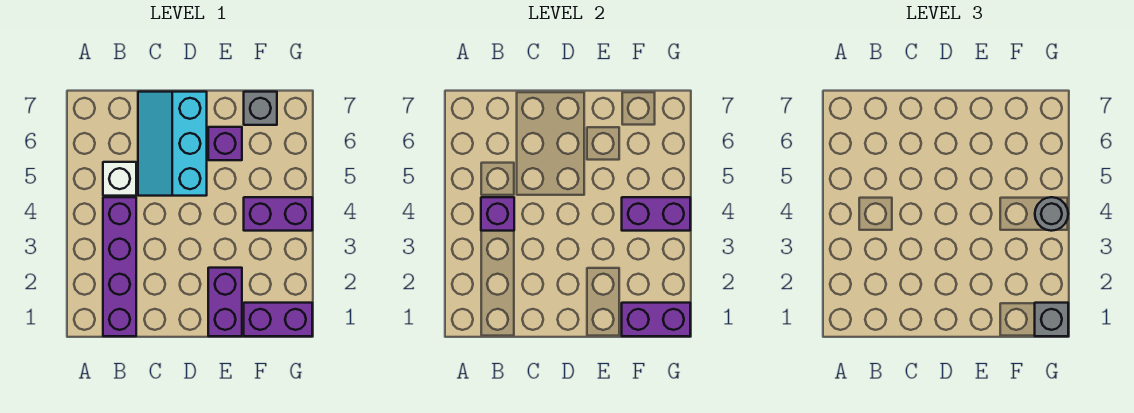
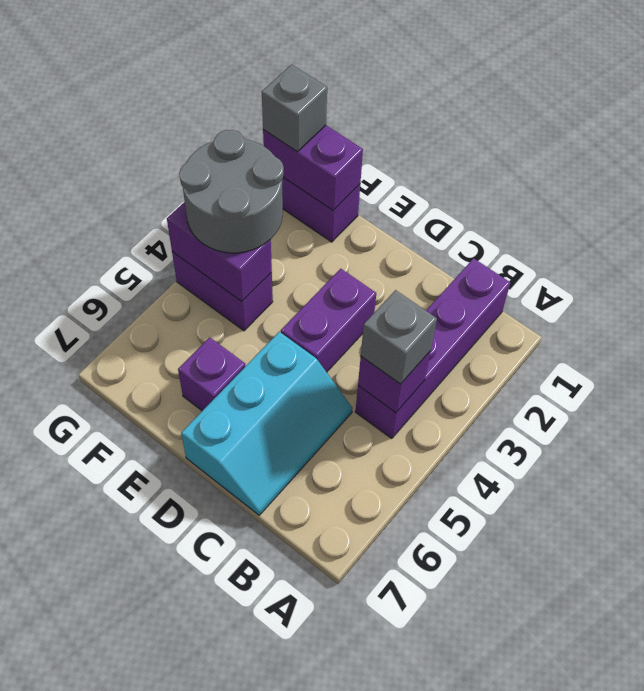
white brick B5 level 1 -> none
purple brick E1:E2 level 1 -> purple brick D3:D4 level 1
grey brick F7 level 1 -> grey brick B4 level 3
grey round brick G4 level 3 -> grey round brick F3:G4 level 3

